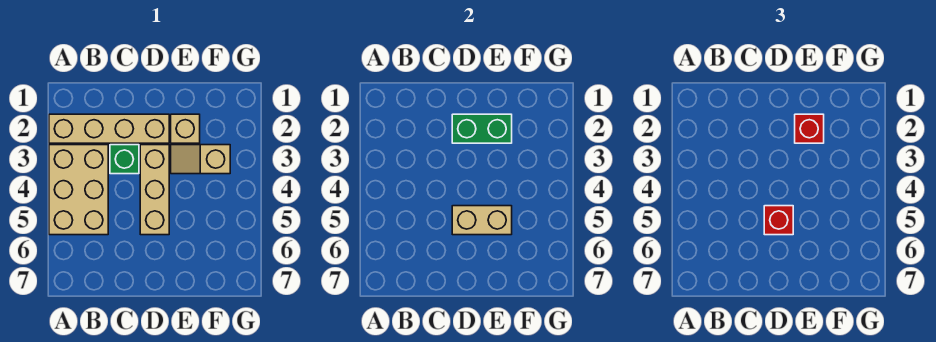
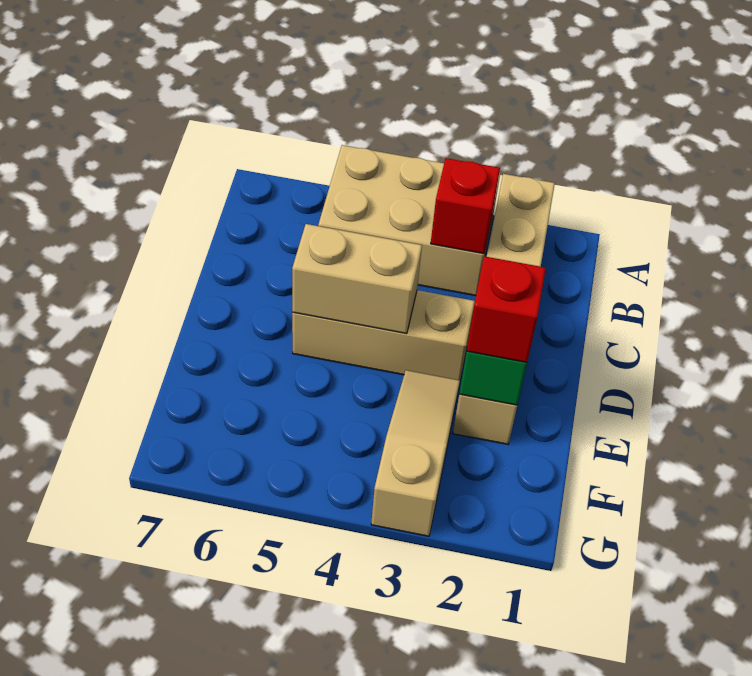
green brick C3 level 1 -> none
tan brick D5:E5 level 2 -> tan brick D4:D5 level 2
red brick D5 level 3 -> red brick B3 level 2
tan slope E3:F3 level 1 top F -> tan slope E3:G3 level 1 top G

